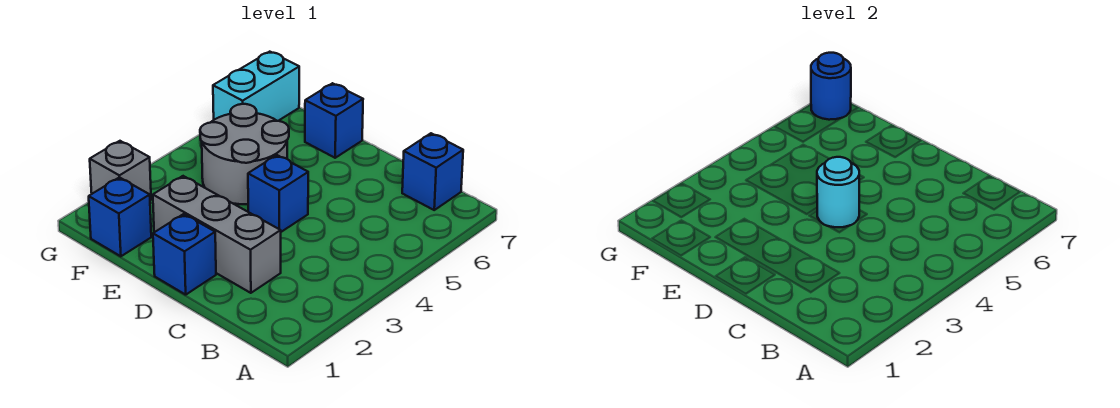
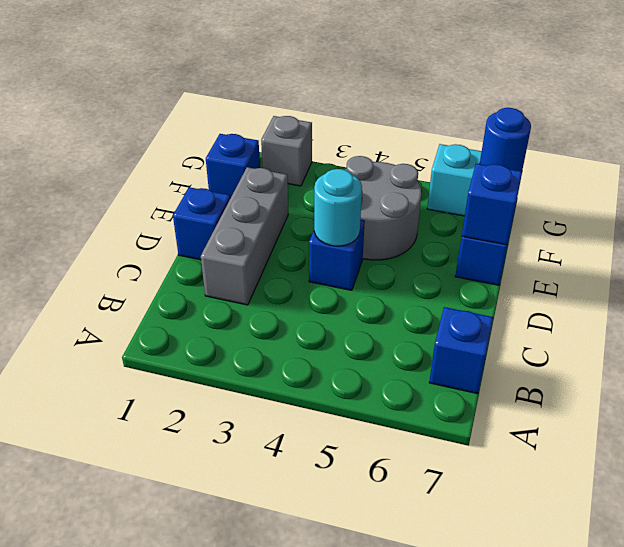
none -> blue brick E7 level 2

